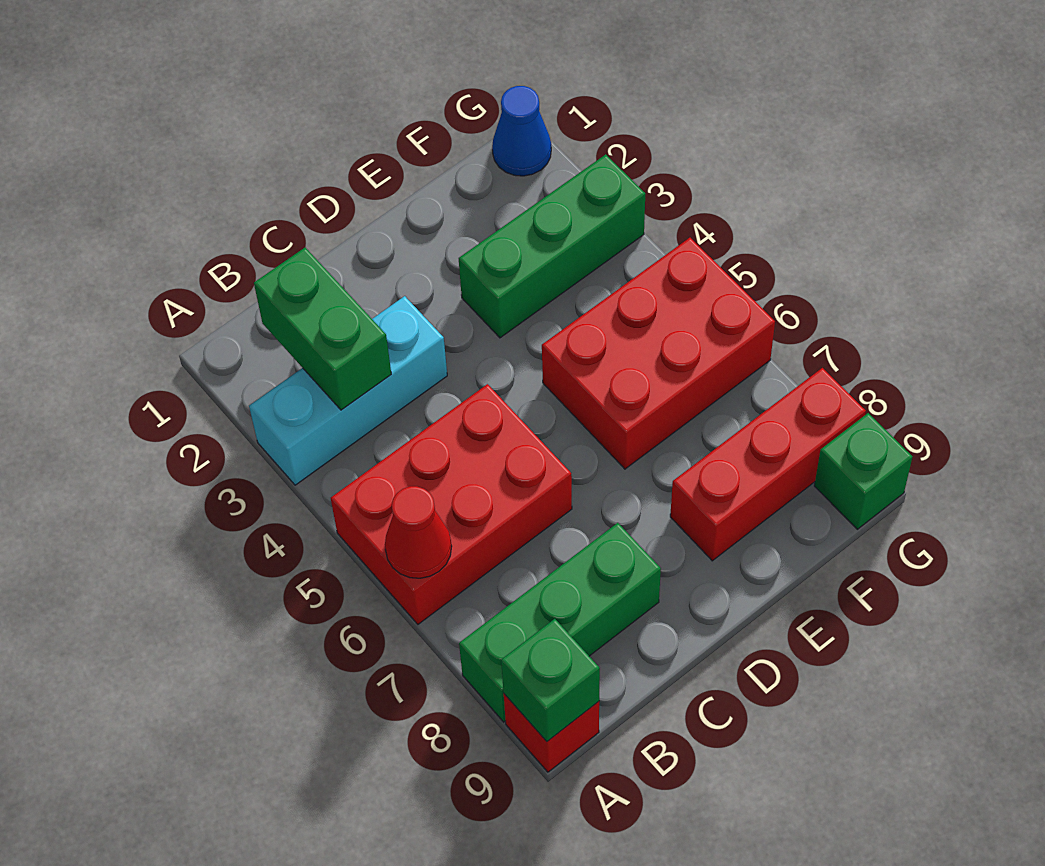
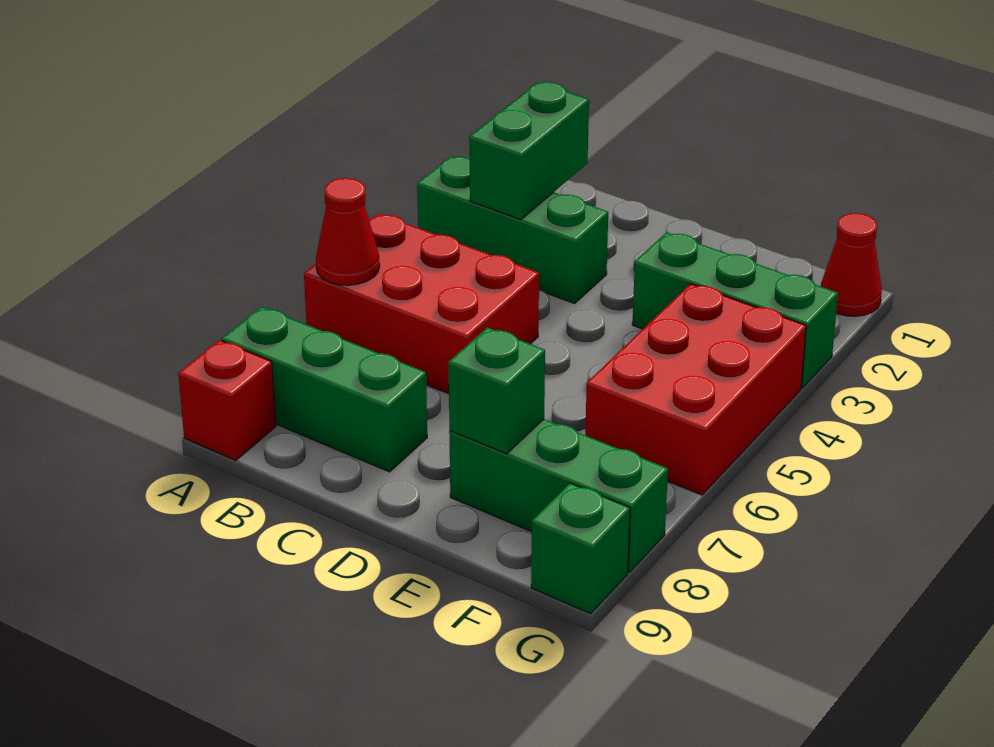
cyan brick A3:C3 level 1 -> green brick A3:C3 level 1
green brick A9 level 2 -> green brick E8 level 2
red brick E5:G6 level 1 -> red brick F4:G6 level 1
red brick E8:G8 level 1 -> green brick E8:G8 level 1
blue cone G1 level 1 -> red cone G1 level 1

